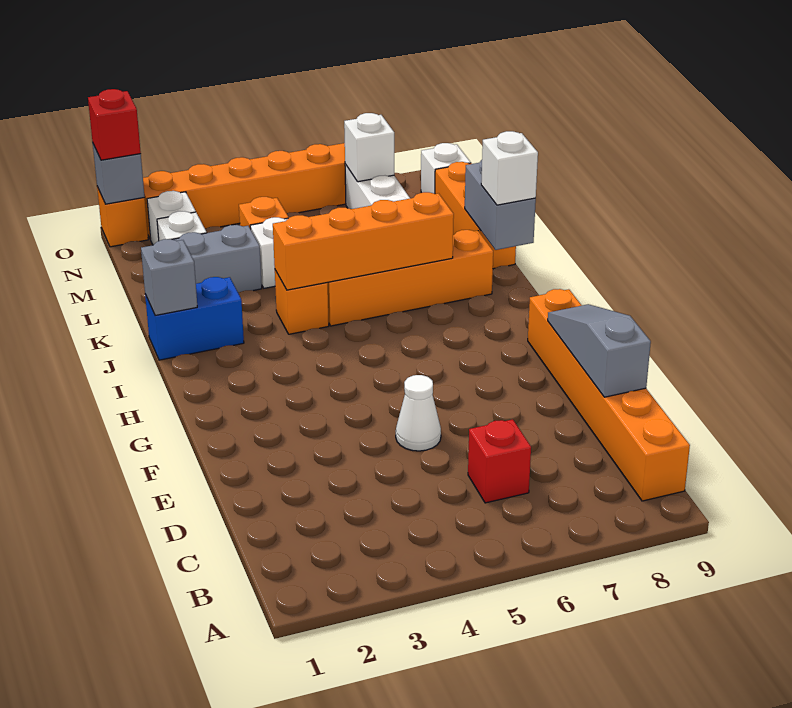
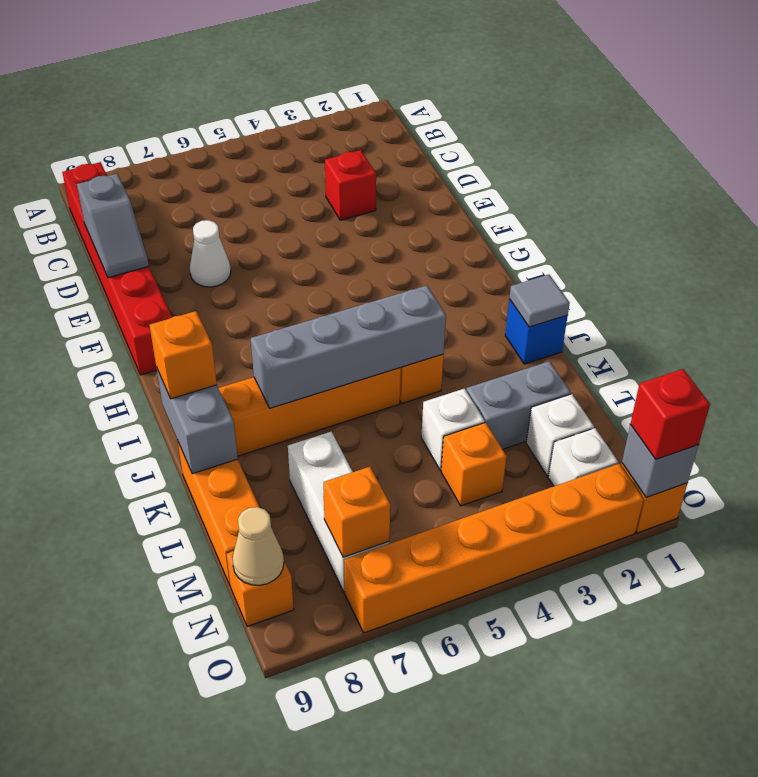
orange brick B9:G9 level 1 -> red brick B9:G9 level 1
red brick C6 level 1 -> red brick D3 level 1
grey slope D9:F9 level 2 top D -> grey slope D9:E9 level 2 top D
white cone E5 level 1 -> white cone E7 level 1
blue brick J1:J2 level 1 -> blue brick J1 level 1
grey brick J1 level 2 -> grey tile J1 level 2
orange brick J4:J7 level 2 -> grey brick J4:J7 level 2
white brick J9 level 3 -> orange brick J9 level 3
white brick N7 level 2 -> orange brick N7 level 2
white brick N9 level 1 -> orange brick N9 level 1
none -> tan cone N9 level 2

